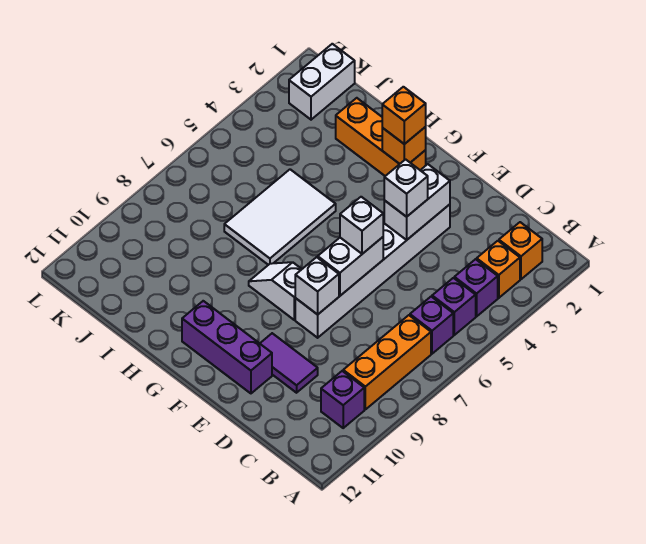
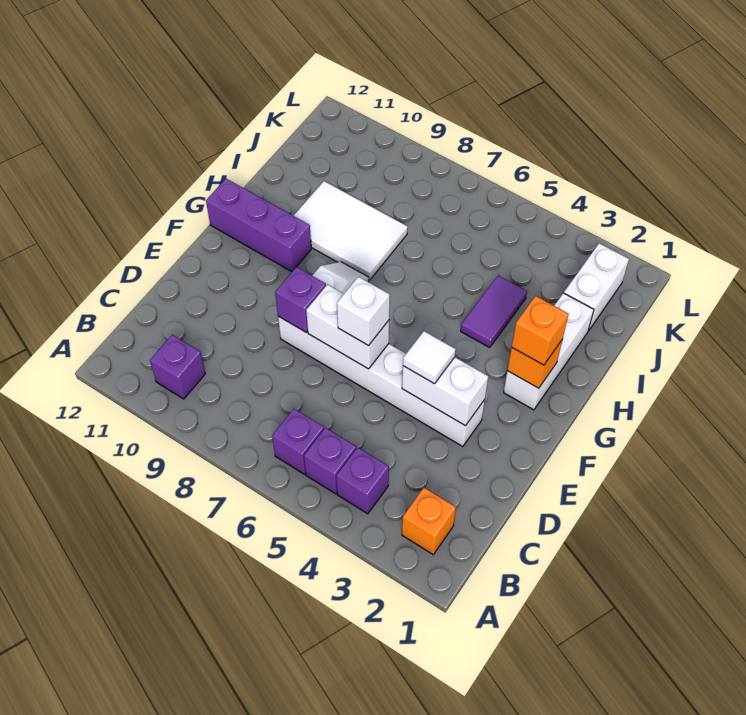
orange brick B3 level 1 -> none
orange brick B7:B9 level 1 -> none
purple tile D10:E10 level 1 -> purple tile H4:I4 level 1
white brick E4 level 3 -> white tile E4 level 3
white brick E8 level 2 -> purple brick E8 level 2
purple brick E11:G11 level 1 -> purple brick G10:G12 level 1
orange brick G2:I2 level 1 -> white brick G2:I2 level 1
white tile H5:I7 level 1 -> white tile H8:I10 level 1
white brick K1:K2 level 1 -> white brick J2:K2 level 1

